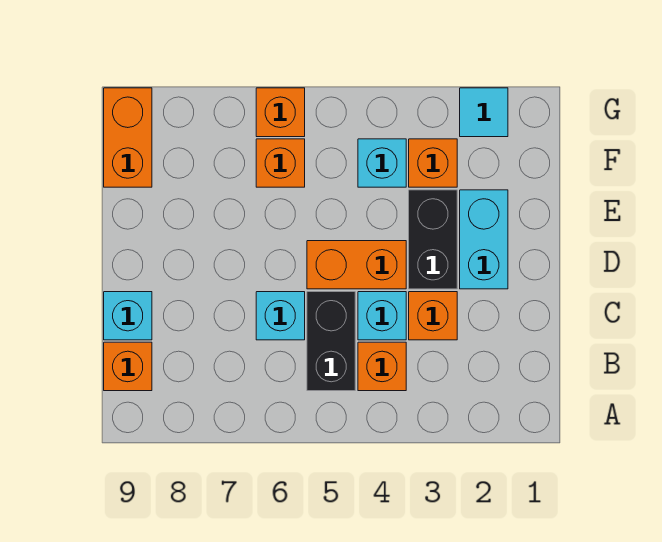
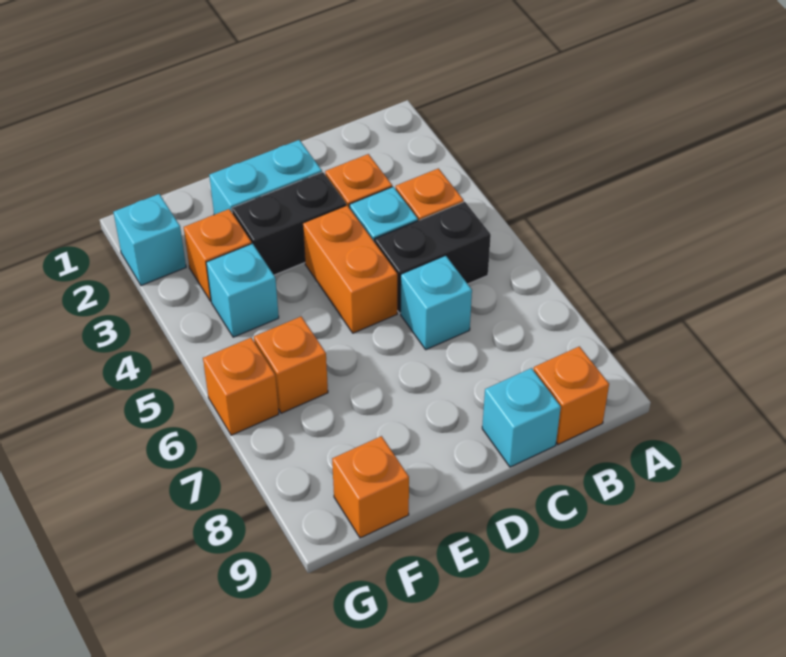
orange brick F9:G9 level 1 -> orange brick F9 level 1
cyan tile G2 level 1 -> cyan brick G2 level 1

